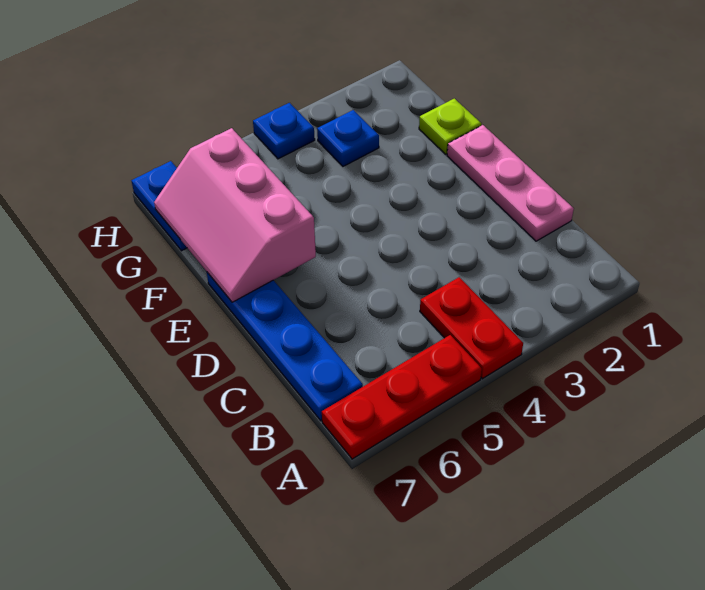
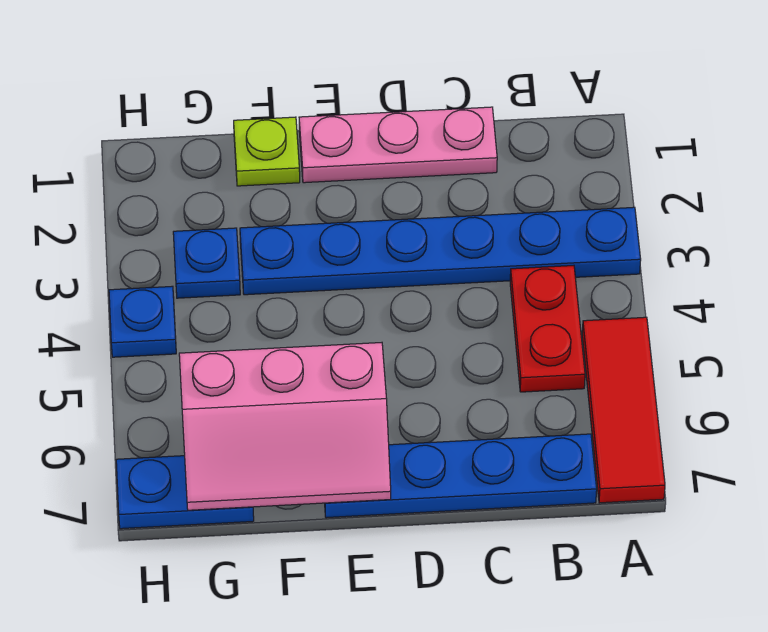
none -> blue plate A3:F3 level 1
red plate A4:B4 level 1 -> red plate B4:B5 level 1
red plate A5:A7 level 1 -> red tile A5:A7 level 1

